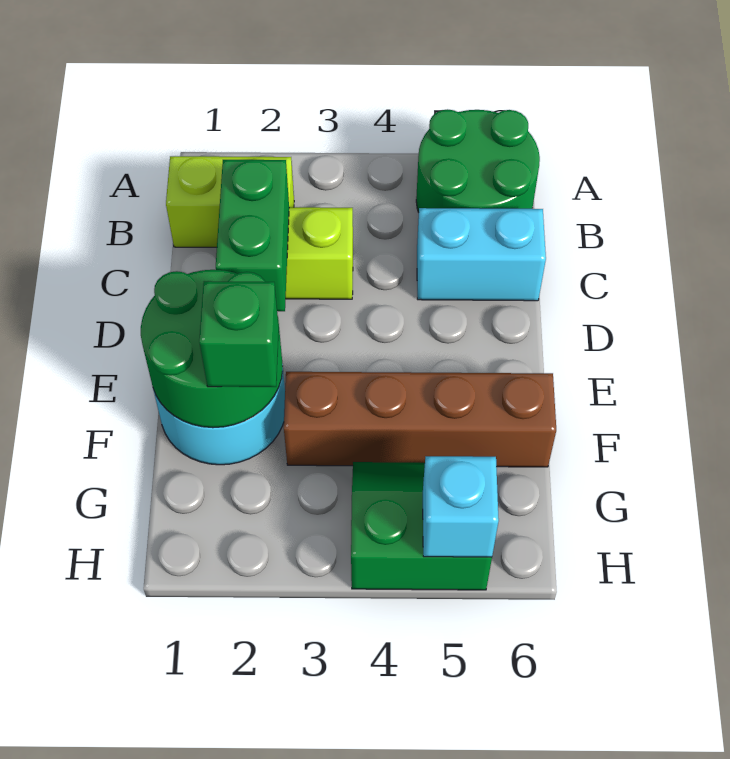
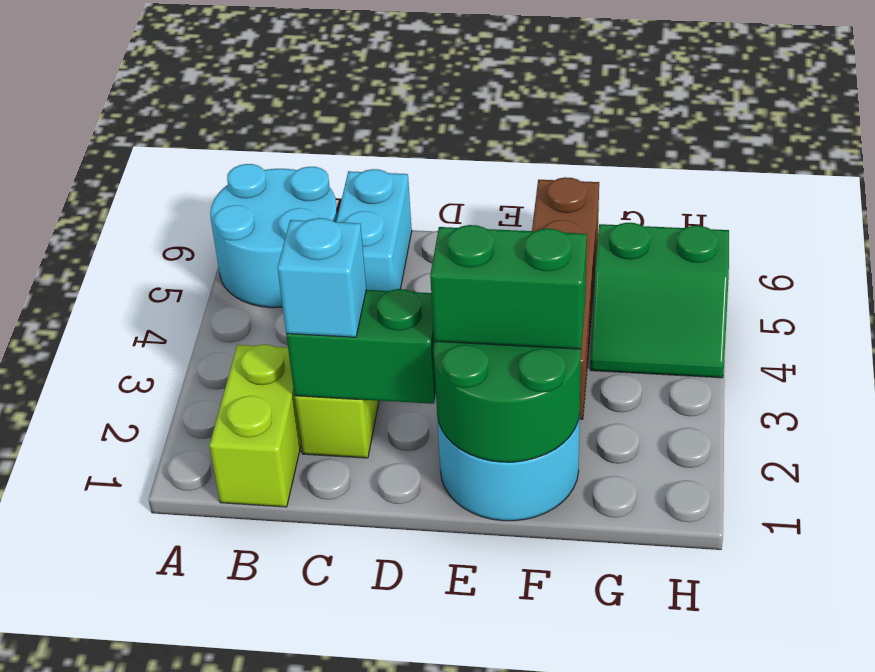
green round brick A5:B6 level 1 -> cyan round brick A5:B6 level 1
green brick F2 level 3 -> green brick E2:F2 level 3
green slope G4:H5 level 1 top H -> green slope G4:H5 level 1 top 5
cyan brick H5 level 2 -> cyan brick C2 level 3

